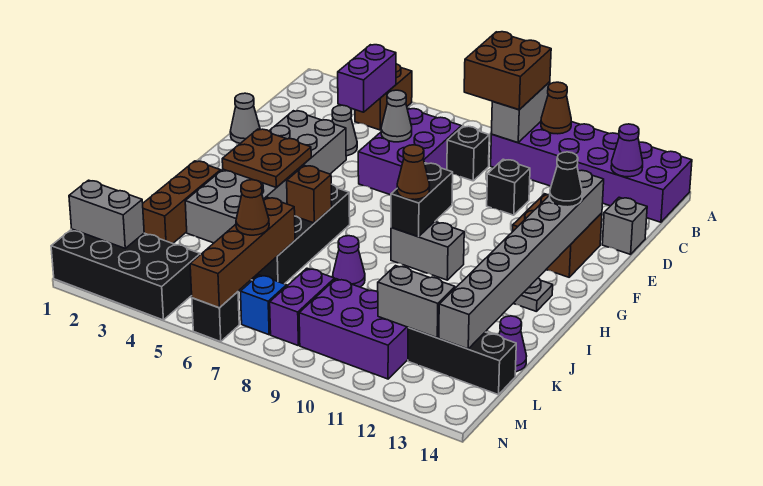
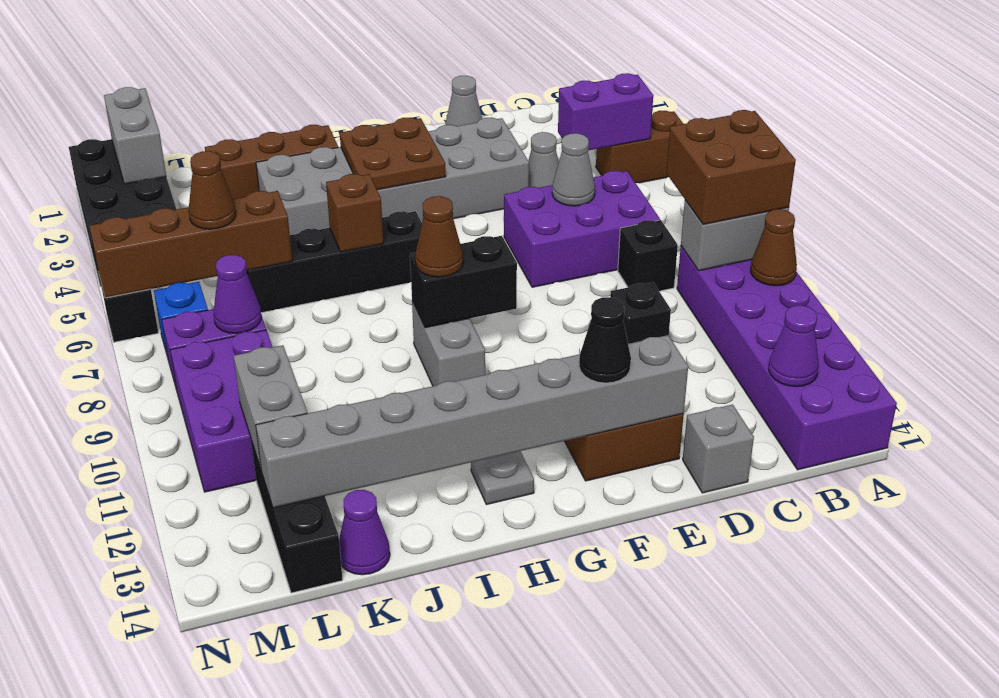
purple cone J8 level 1 -> purple cone L8 level 2

